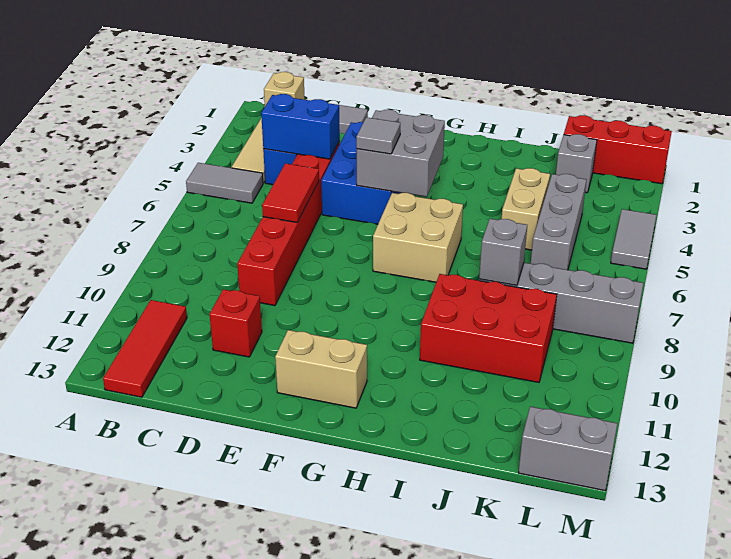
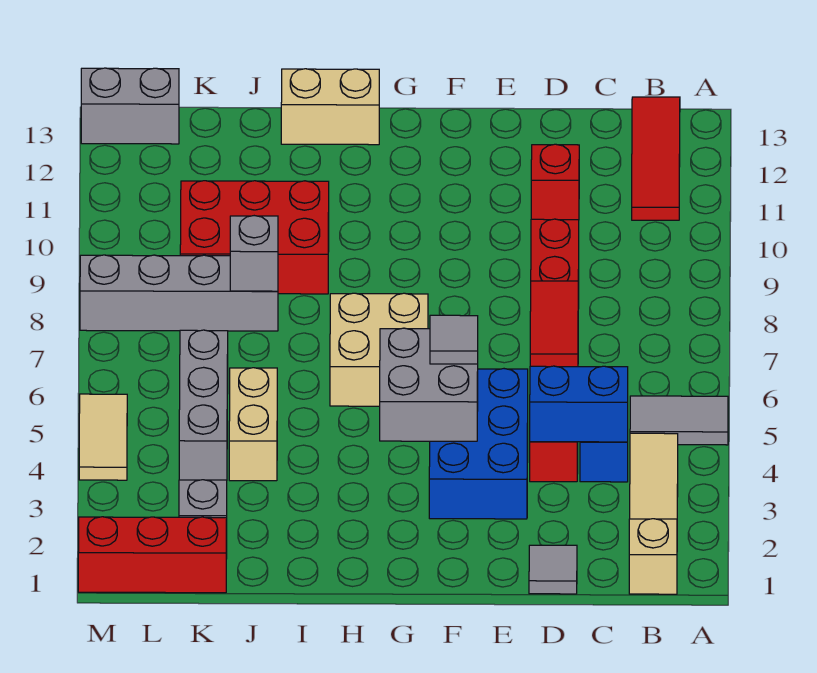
tan brick F12:G12 level 1 -> tan brick H13:I13 level 1
grey tile M4:M5 level 1 -> tan tile M4:M5 level 1

